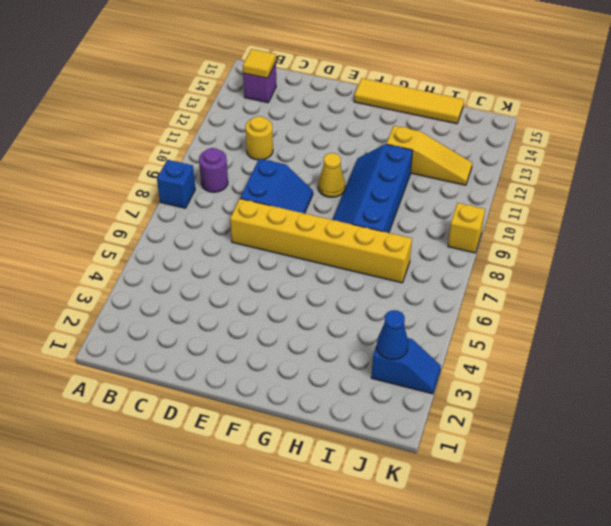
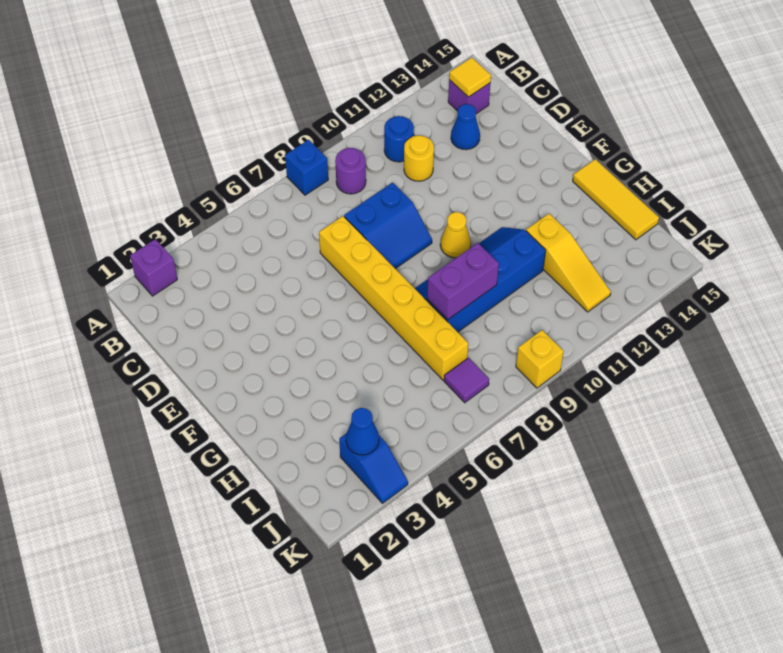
none -> purple brick A2 level 1
none -> blue round brick B11 level 1
none -> blue cone C13 level 1
yellow tile F15:I15 level 1 -> yellow tile G15:I15 level 1
none -> purple brick H8:H9 level 2
none -> purple tile J7 level 1

